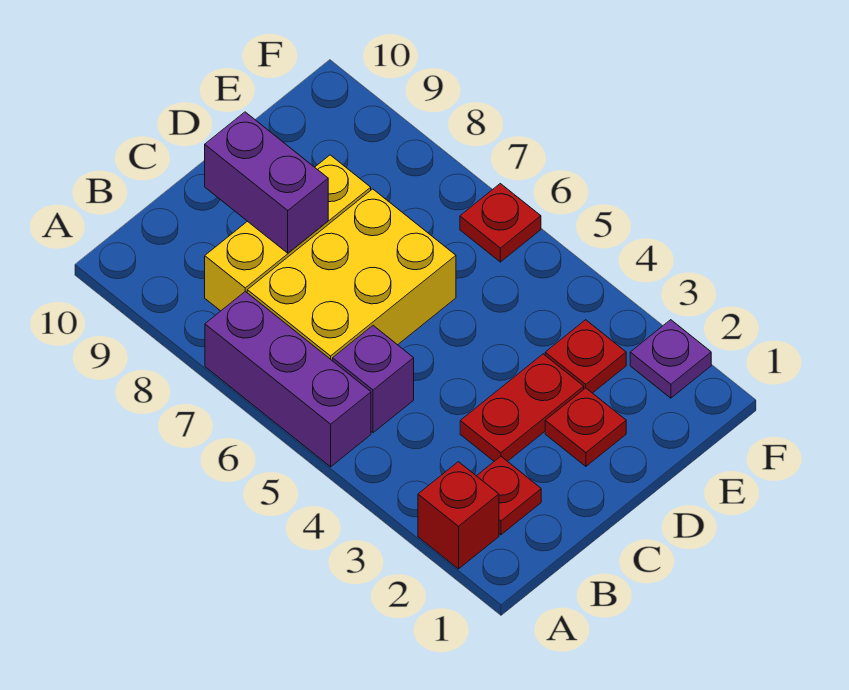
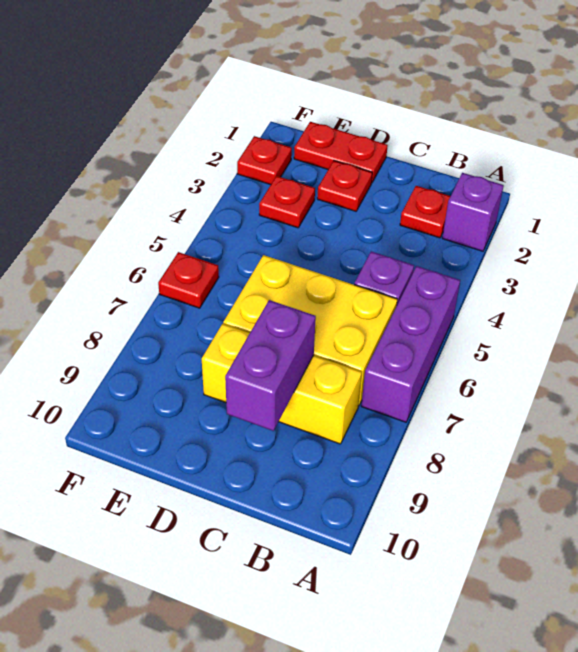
red brick A2 level 1 -> purple brick A2 level 1
red plate C3:D3 level 1 -> red plate D1:E1 level 1
purple plate F2 level 1 -> red plate F2 level 1

